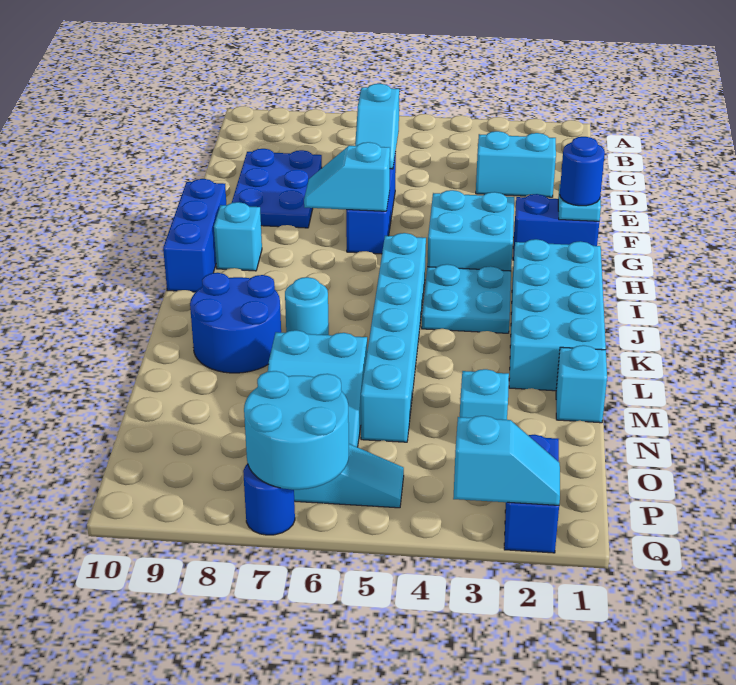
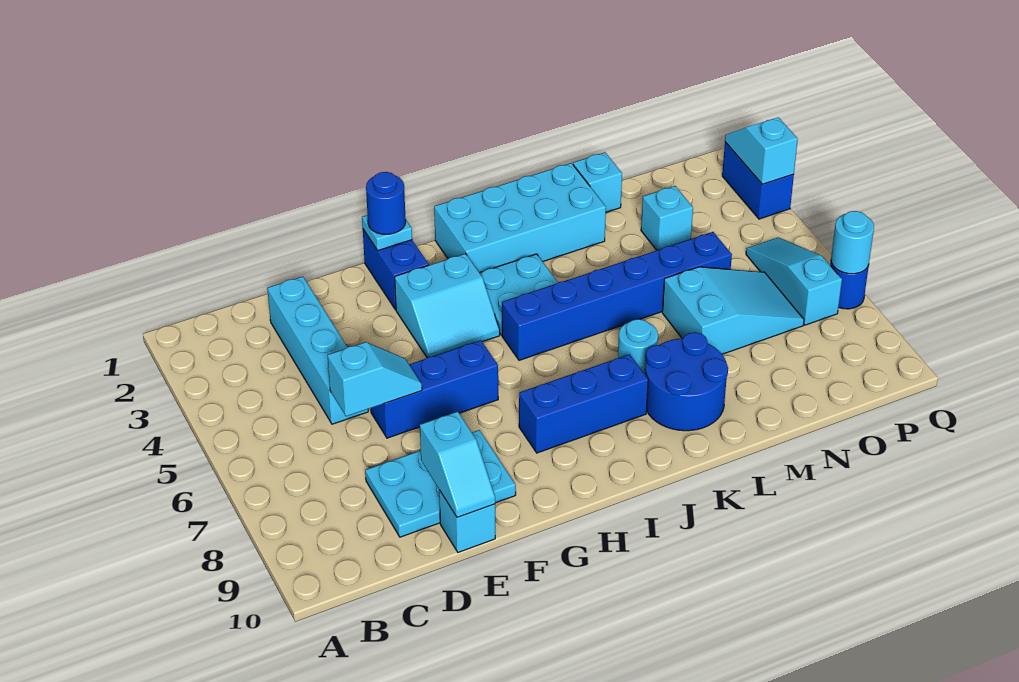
cyan brick D2:D3 level 1 -> cyan brick D2:D5 level 1
blue plate D8:F9 level 1 -> cyan plate D8:F9 level 1
cyan brick G3:H4 level 1 -> cyan slope G3:H4 level 1 top 3
cyan slope G6:G7 level 2 top 6 -> cyan slope E9:E10 level 2 top 9
blue brick G10:I10 level 1 -> blue brick H8:J8 level 1
cyan brick H9 level 1 -> cyan brick E10 level 1
cyan brick I5:N5 level 1 -> blue brick I5:N5 level 1
blue brick P2:Q2 level 1 -> blue brick Q2:Q3 level 1
cyan round brick P6:Q7 level 2 -> cyan round brick Q7 level 2

